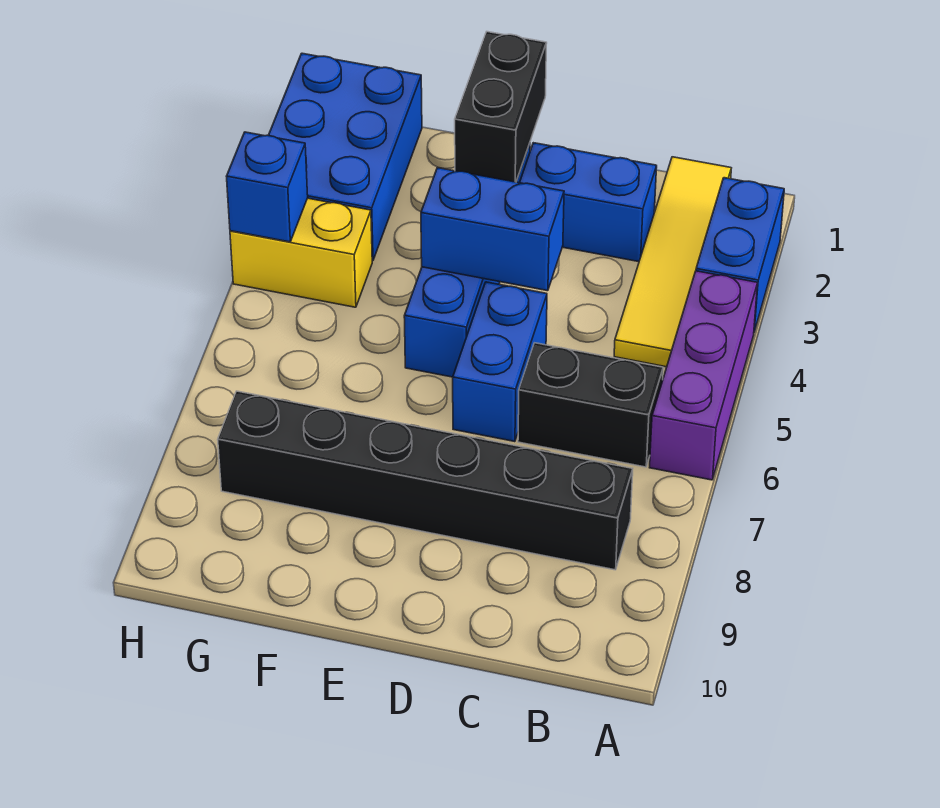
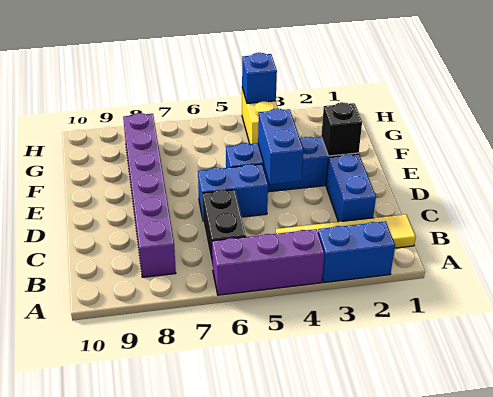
black brick B8:G8 level 1 -> purple brick B8:G8 level 1
black brick E1:E2 level 2 -> black brick E2 level 2
blue brick G1:H3 level 1 -> none

